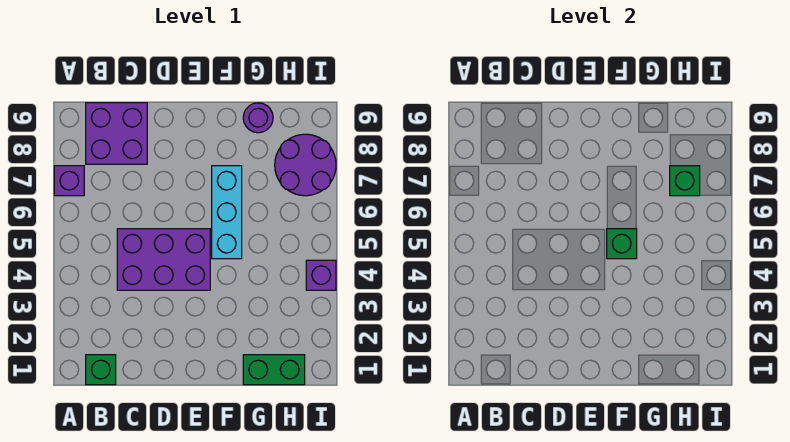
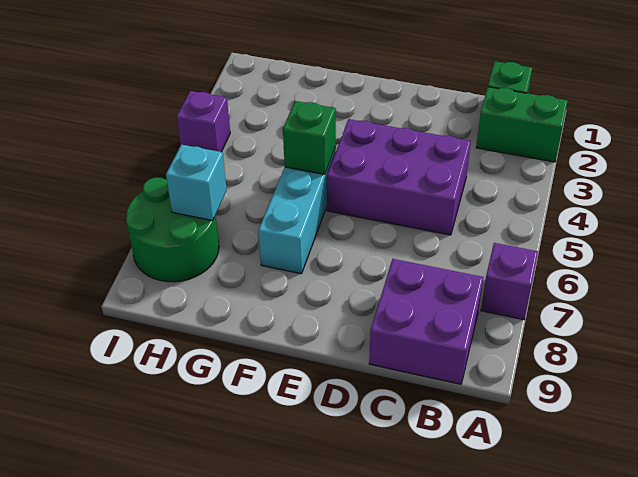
green brick G1:H1 level 1 -> green brick A2:B2 level 1
purple round brick G9 level 1 -> none
purple round brick H7:I8 level 1 -> green round brick H7:I8 level 1
green brick H7 level 2 -> cyan brick H7 level 2

